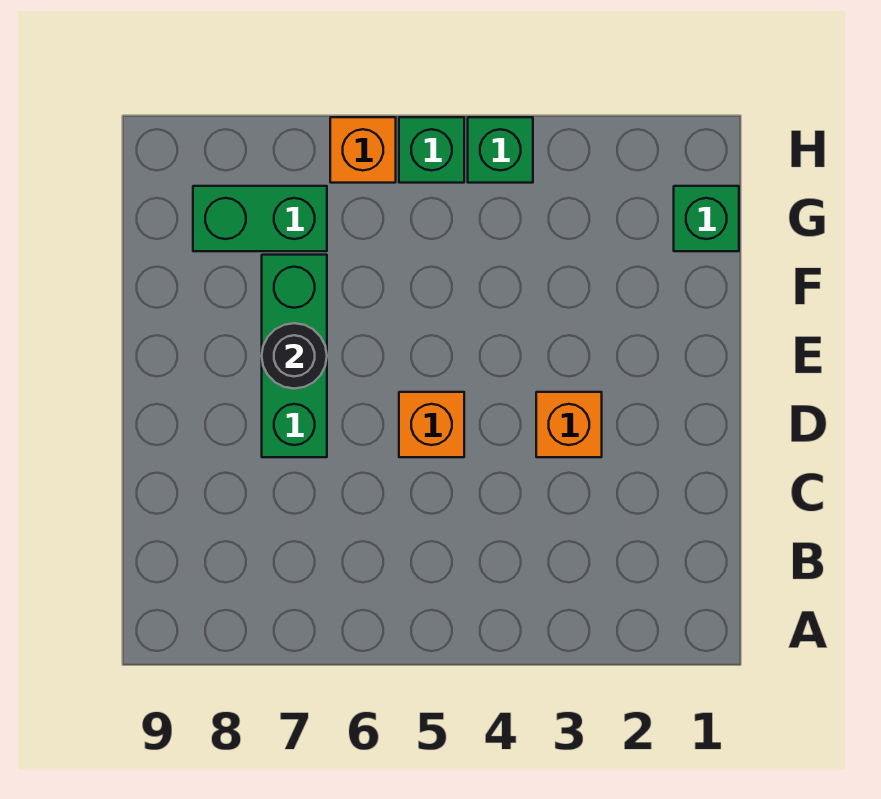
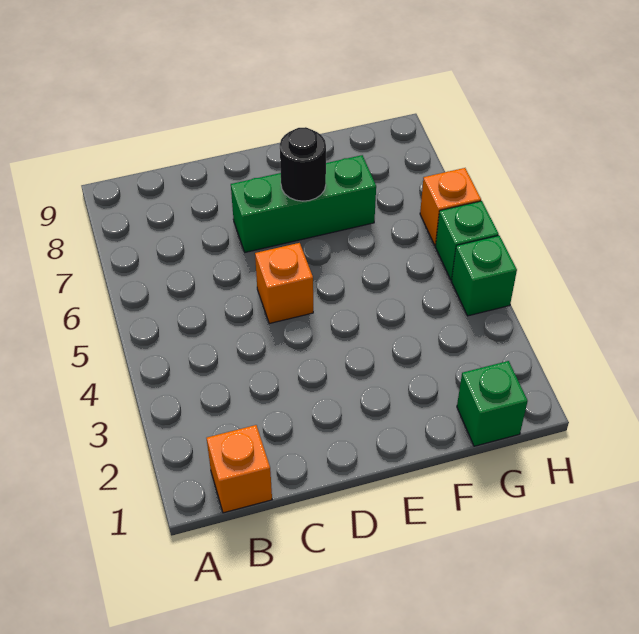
orange brick D3 level 1 -> orange brick B1 level 1
green brick G7:G8 level 1 -> none

